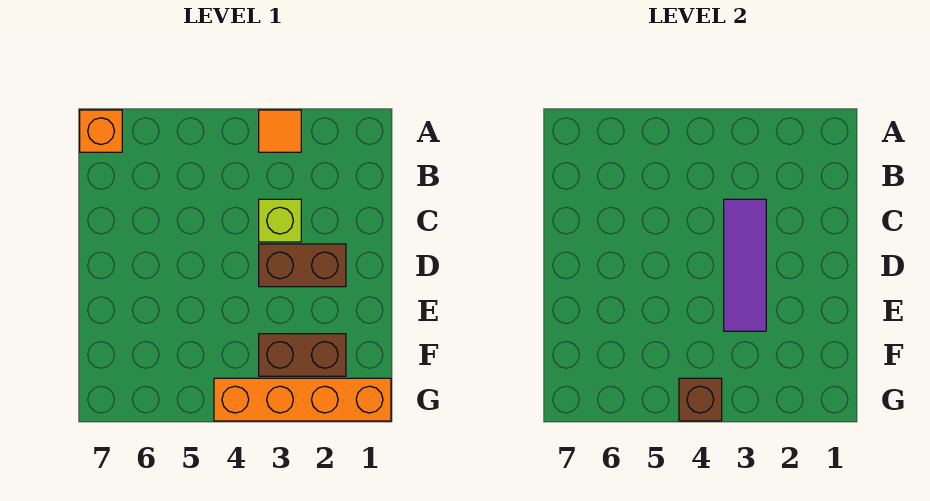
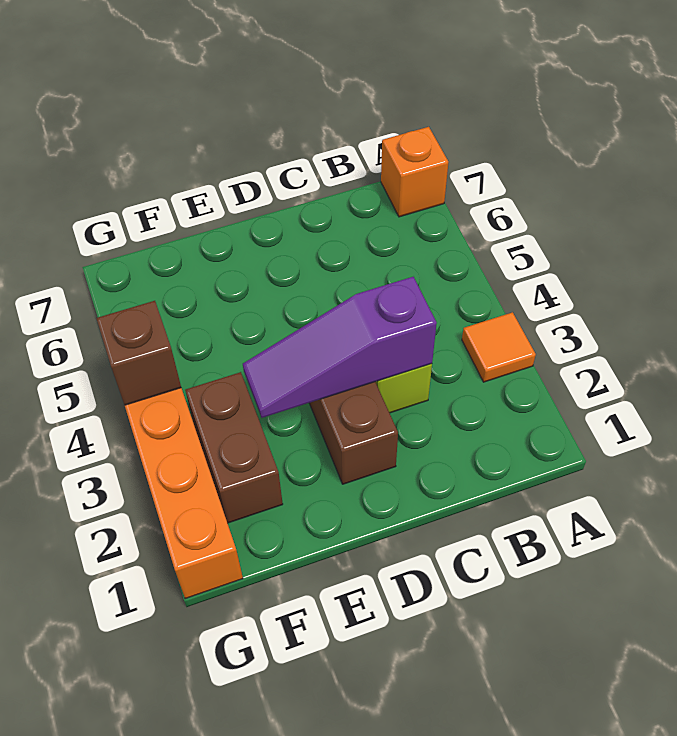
purple tile C3:E3 level 2 -> purple slope C3:E3 level 2 top C

